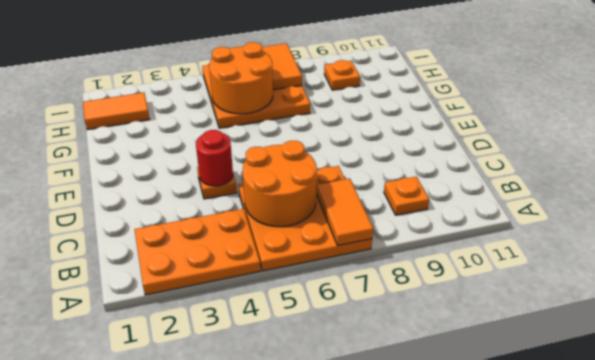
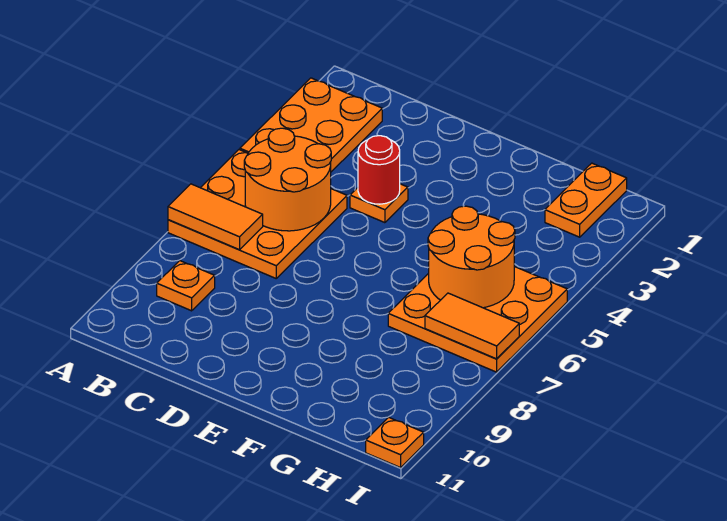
orange tile H1:H2 level 1 -> orange plate H1:H2 level 1
orange plate H9 level 1 -> orange plate I11 level 1

